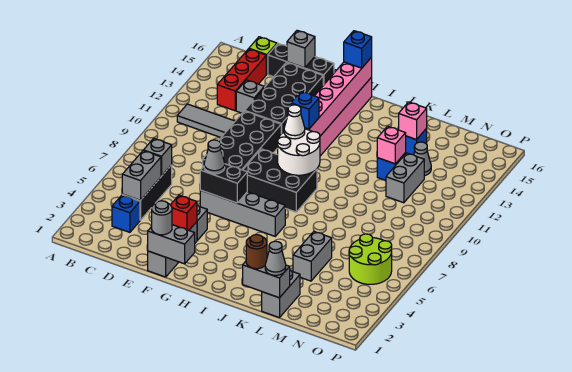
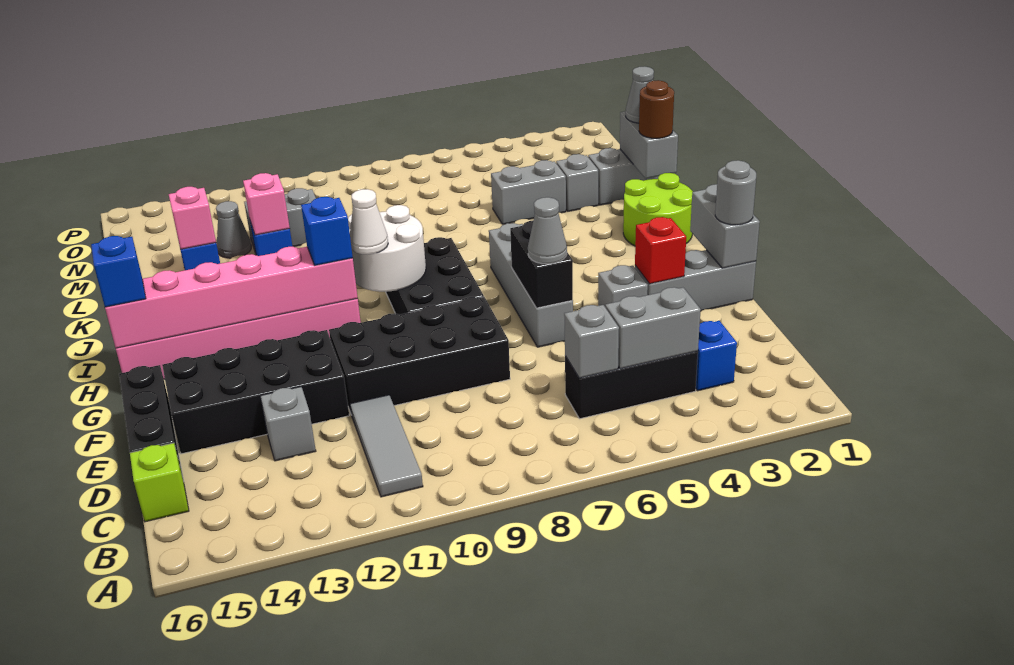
red brick C13:C15 level 1 -> none
grey brick E16 level 2 -> grey brick L3 level 1
lime round brick N5:O6 level 1 -> lime round brick I1:J2 level 1

